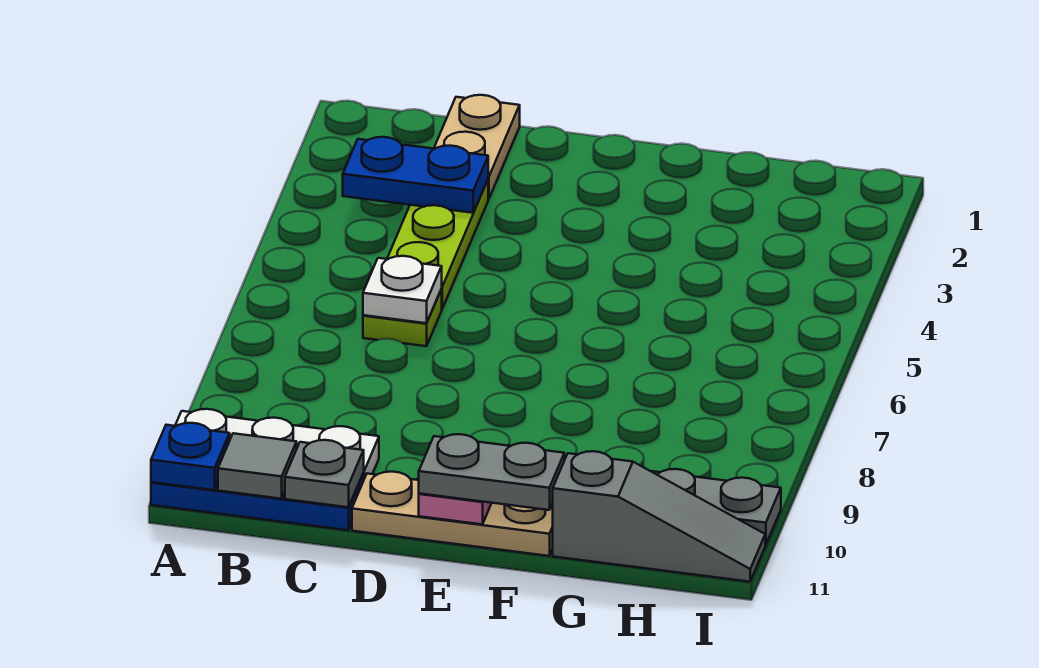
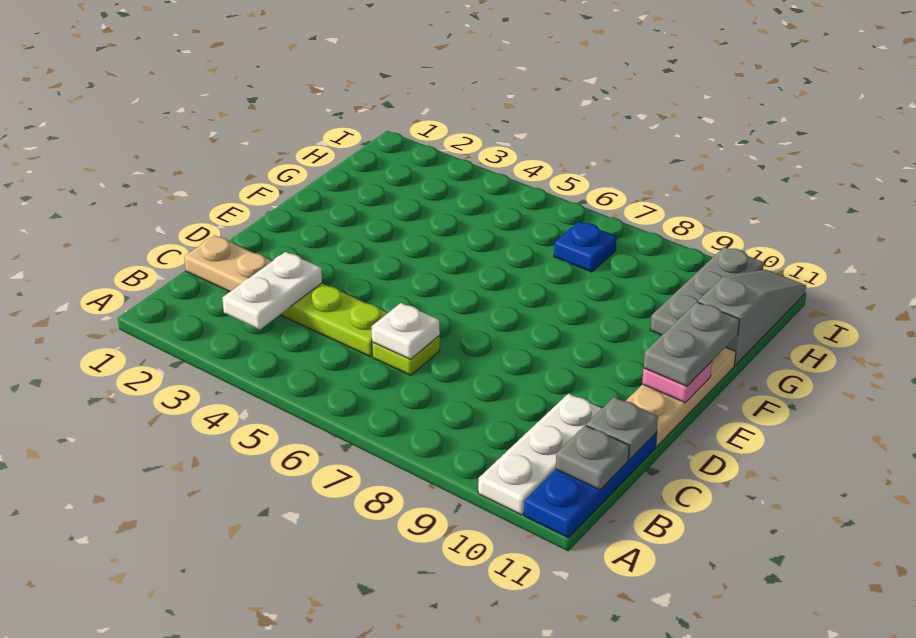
blue plate A11 level 2 -> blue plate H7 level 1
blue plate B3:C3 level 2 -> white plate B3:C3 level 2
grey tile B11 level 2 -> grey plate B11 level 2

